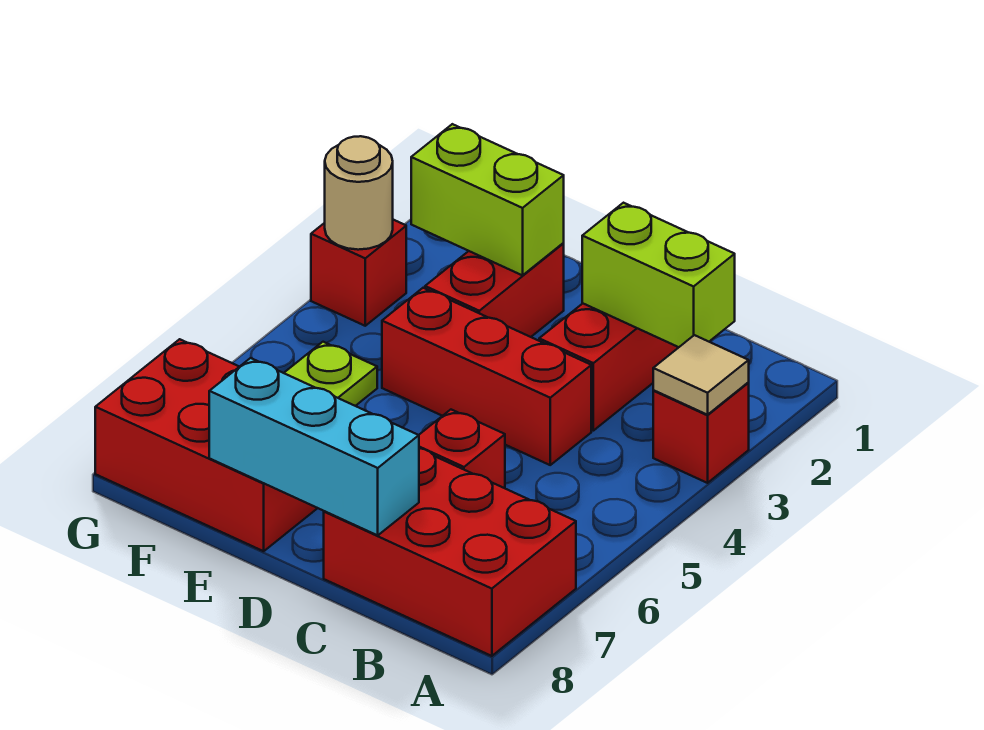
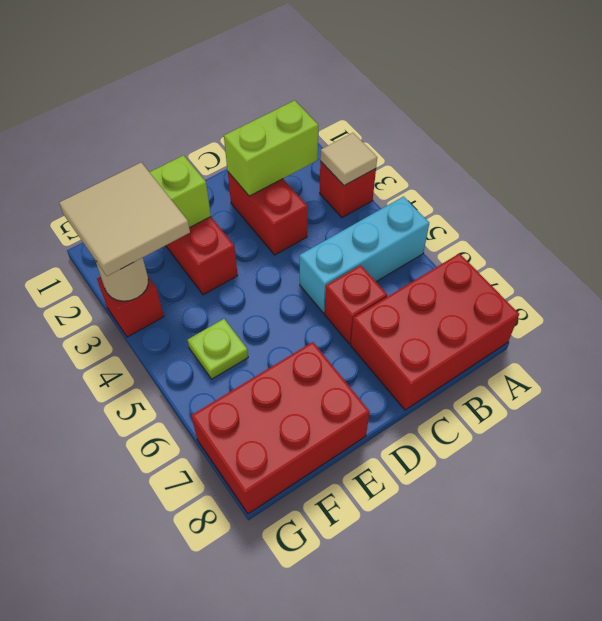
red brick C4:E4 level 1 -> none
cyan brick C8:E8 level 2 -> cyan brick A5:C5 level 1
none -> tan tile F2:G3 level 3

